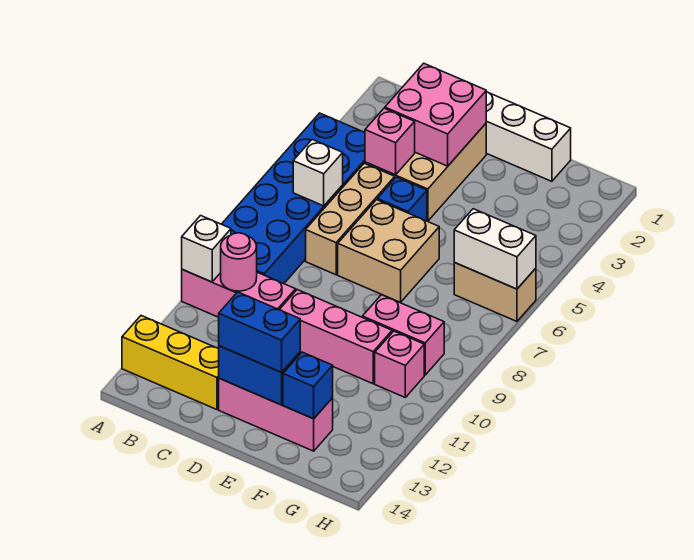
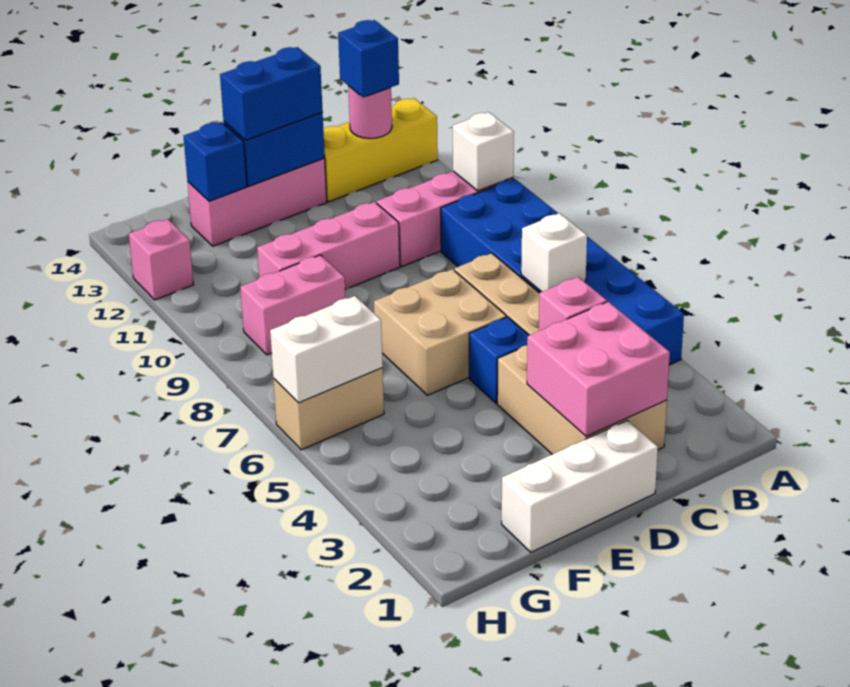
pink round brick B10 level 2 -> pink round brick B13 level 2
none -> blue brick B13 level 3
pink brick G10 level 1 -> pink brick H12 level 1

